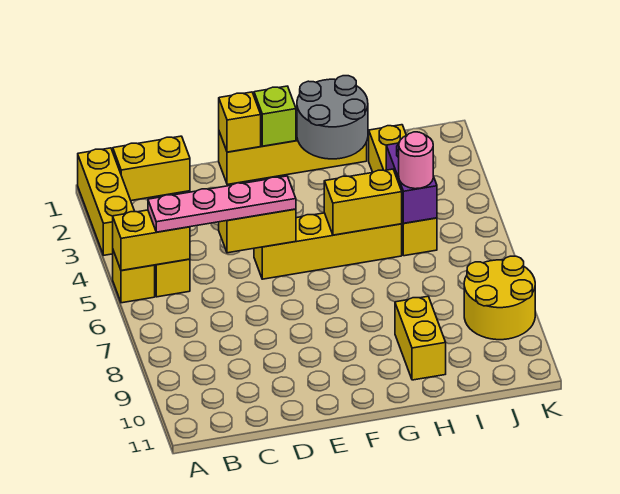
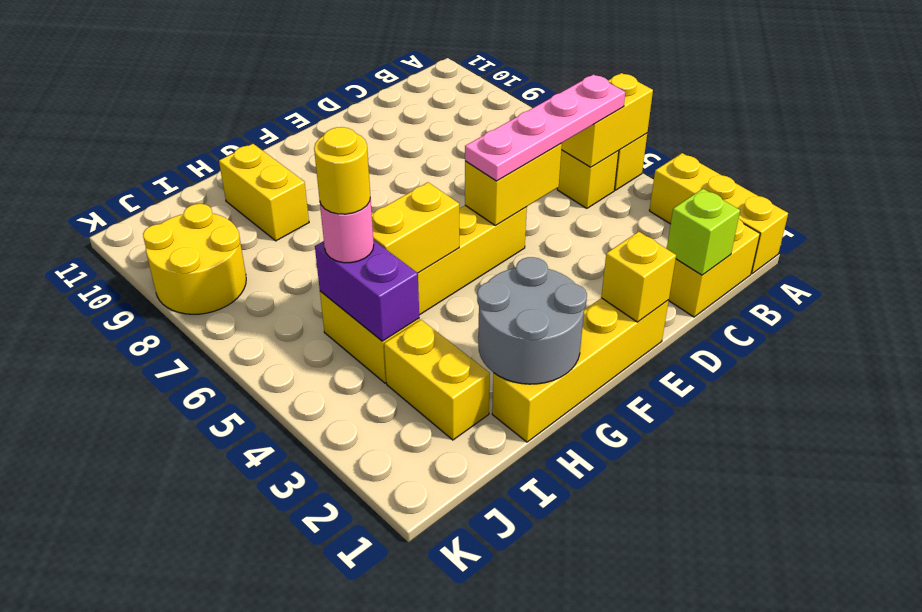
lime brick F1 level 2 -> lime brick C1 level 2
none -> yellow round brick I5 level 4

